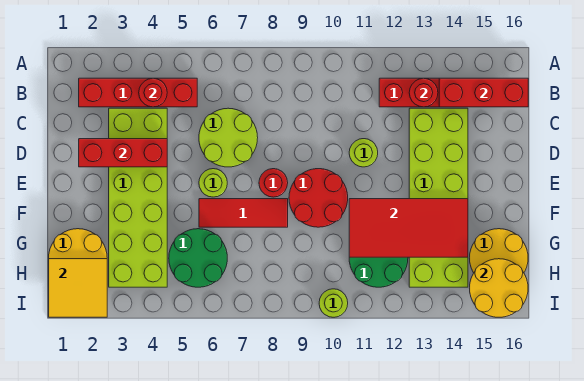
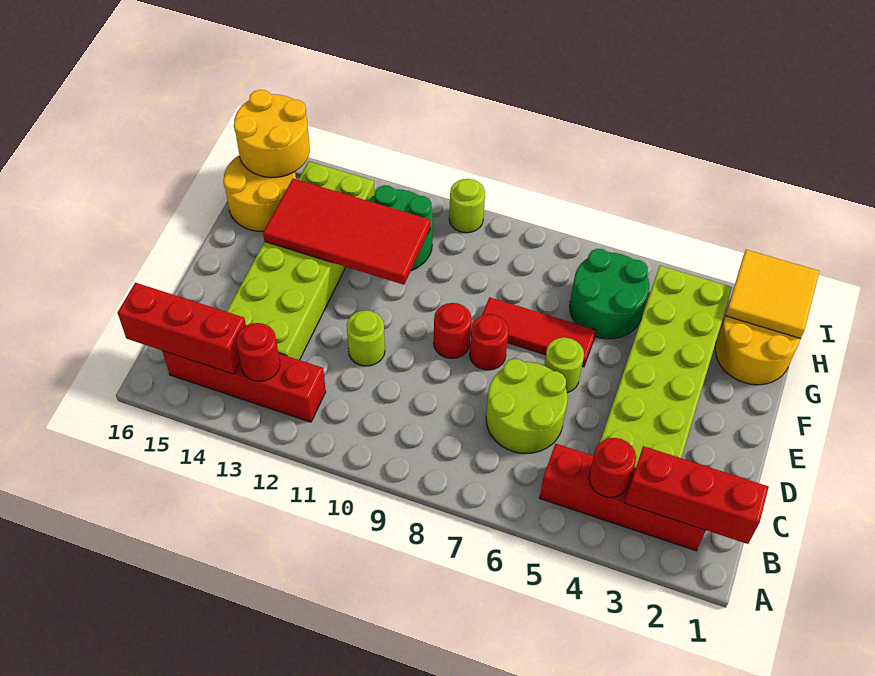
red brick D2:D4 level 2 -> red brick B1:B3 level 2
red round brick E9:F10 level 1 -> red round brick E9 level 1

